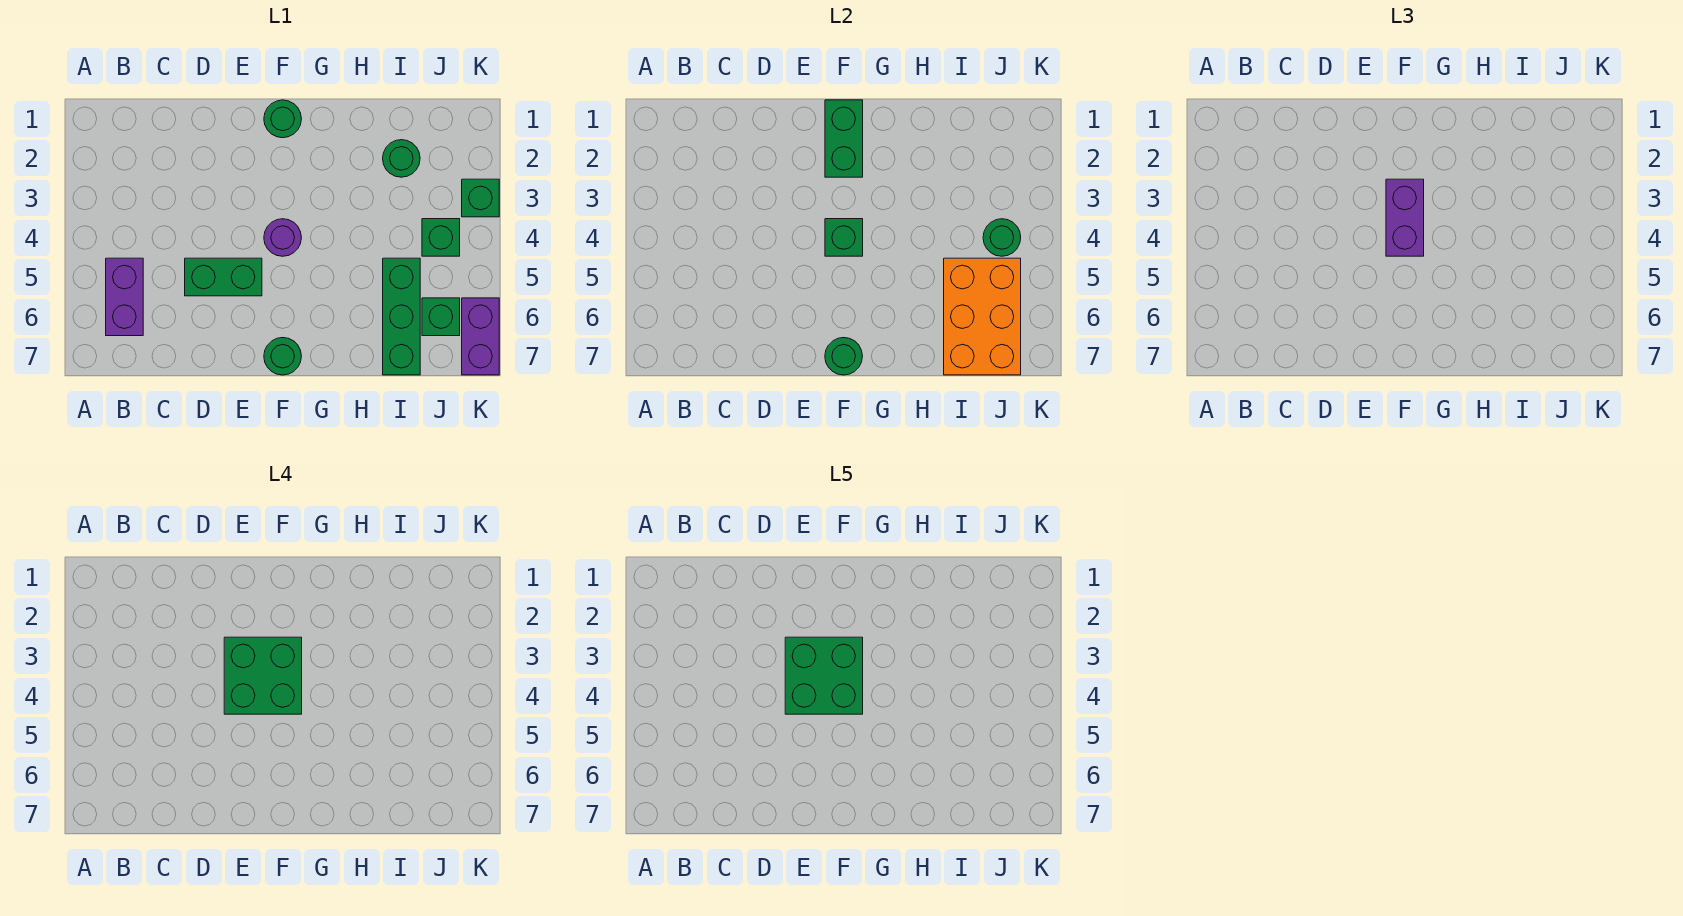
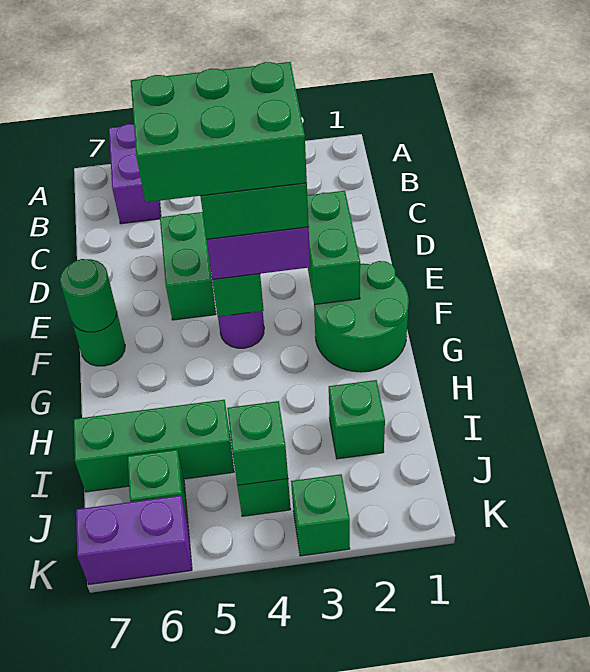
purple brick B5:B6 level 1 -> purple brick A6:B6 level 1
green brick E3:F4 level 5 -> green brick E3:F5 level 5
green round brick F1 level 1 -> green round brick F1:G2 level 1
green brick F1:F2 level 2 -> green brick E2:F2 level 2
green round brick I2 level 1 -> green brick I2 level 1
orange brick I5:J7 level 2 -> none
green round brick J4 level 2 -> green brick J4 level 2

